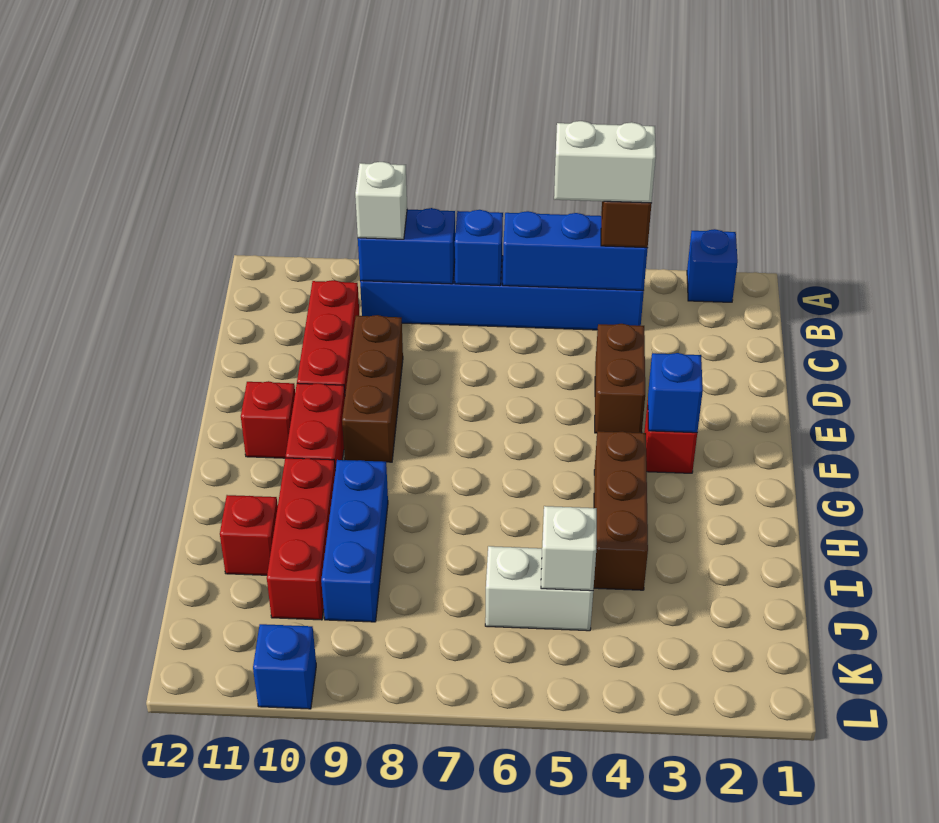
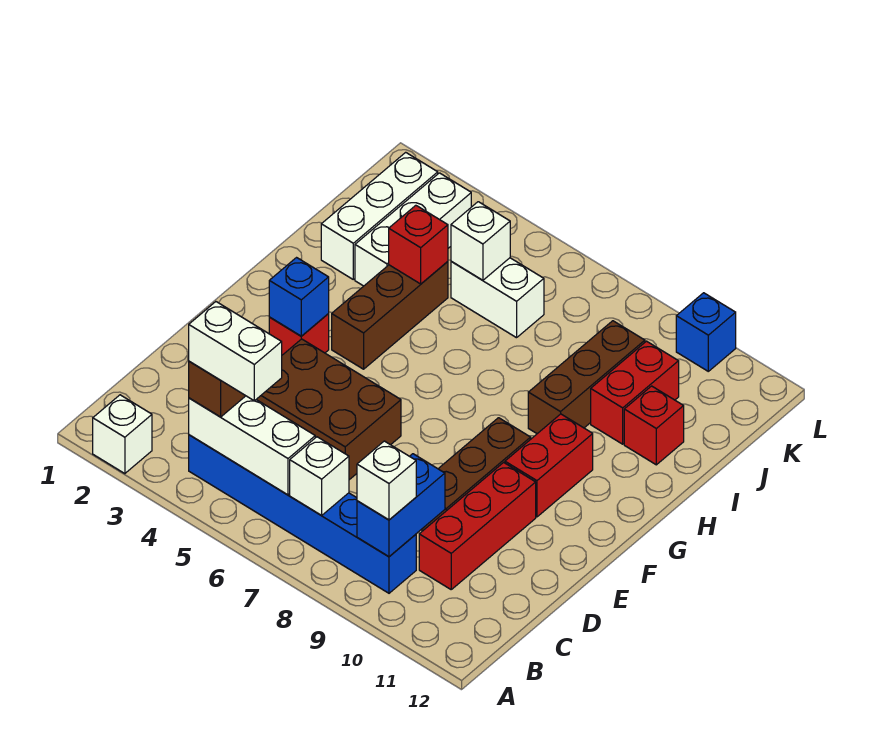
blue brick A2 level 1 -> white brick A2 level 1
blue brick B4:B6 level 2 -> white brick B4:B6 level 2
blue brick B7 level 2 -> white brick B7 level 2
blue brick B8:B9 level 2 -> blue brick B9:C9 level 2
brown brick D4:E4 level 1 -> brown brick D4:E6 level 1
red brick F11 level 1 -> red brick I4 level 2
blue brick H9:J9 level 1 -> brown brick H9:J9 level 1
red brick H10:J10 level 1 -> red brick I10:J10 level 1
none -> white brick I2:K2 level 1
none -> white brick I3:K3 level 1

